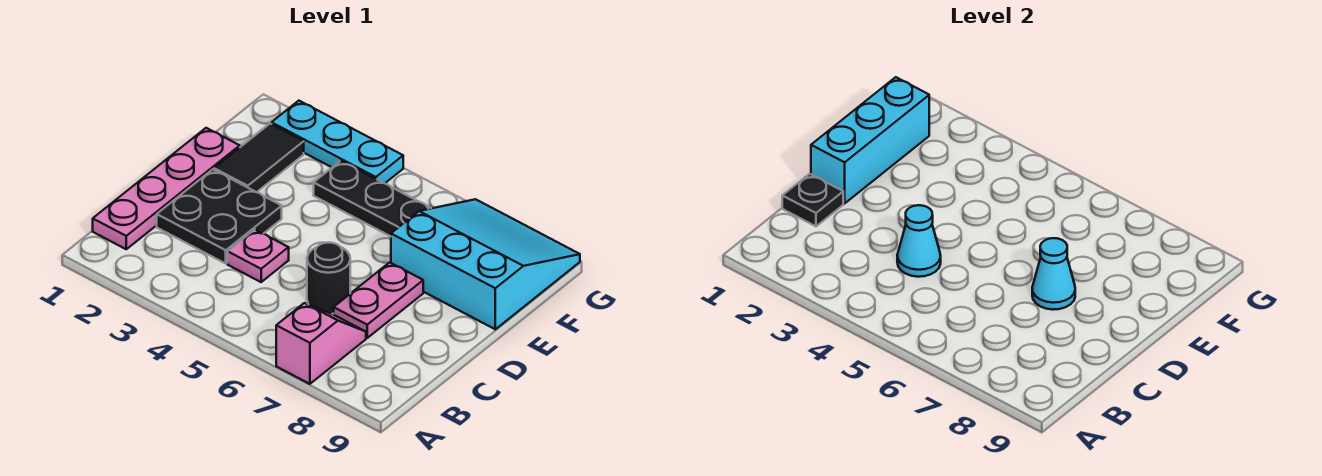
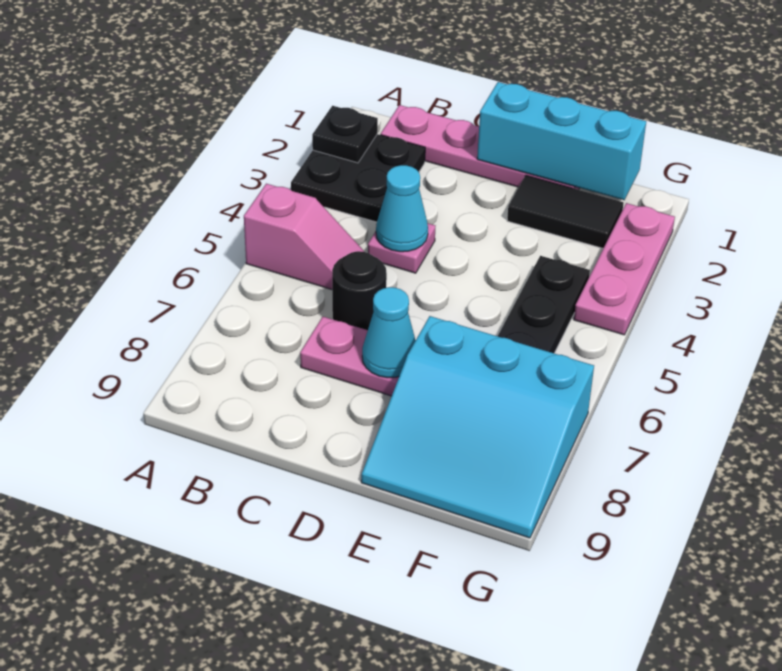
pink slope A7:B7 level 1 top A -> pink slope A5:B5 level 1 top A
black plate C1 level 2 -> black plate A2 level 2
black plate C2:D3 level 1 -> black plate A2:B3 level 1
cyan slope E7:G9 level 1 top E -> cyan slope E7:G9 level 1 top 7
cyan plate G2:G4 level 1 -> pink plate G2:G4 level 1

